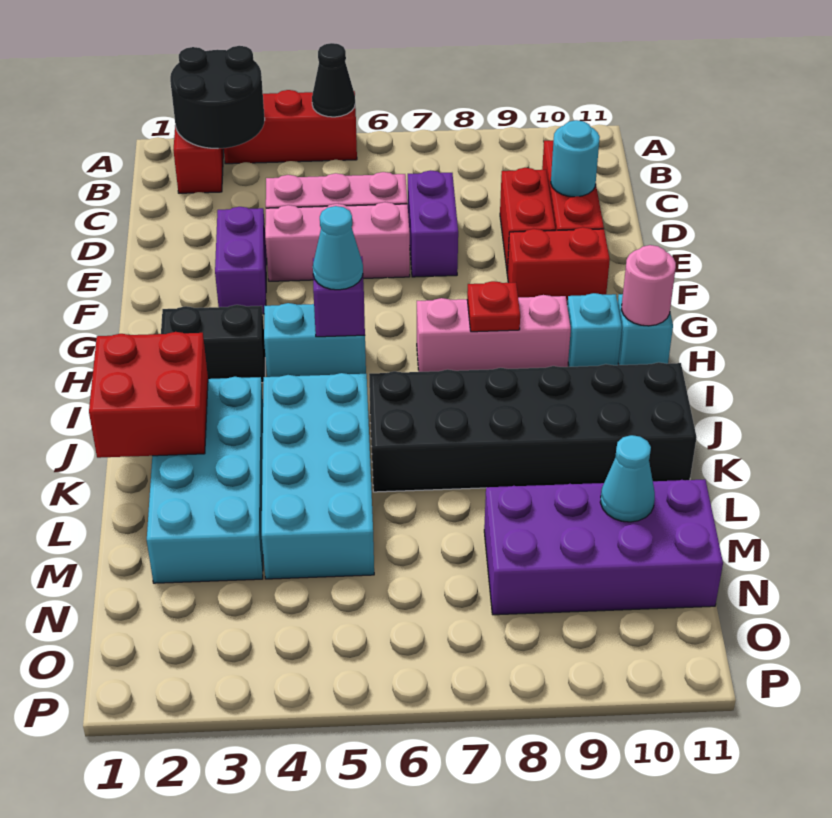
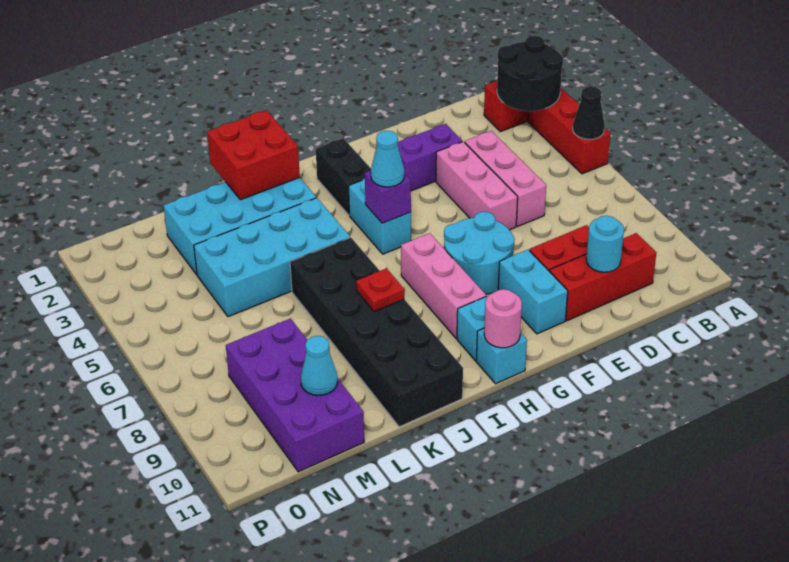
purple brick D7:E7 level 1 -> none
none -> cyan round brick F7:G8 level 1
red brick F9:F10 level 1 -> cyan brick F9:F10 level 1
red plate H8 level 2 -> red plate J8 level 2

